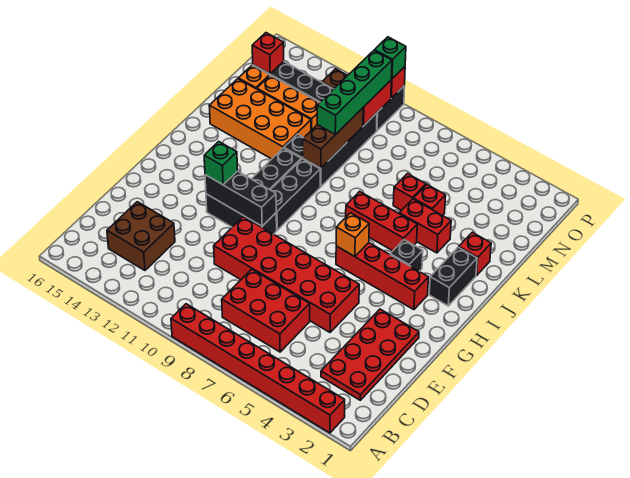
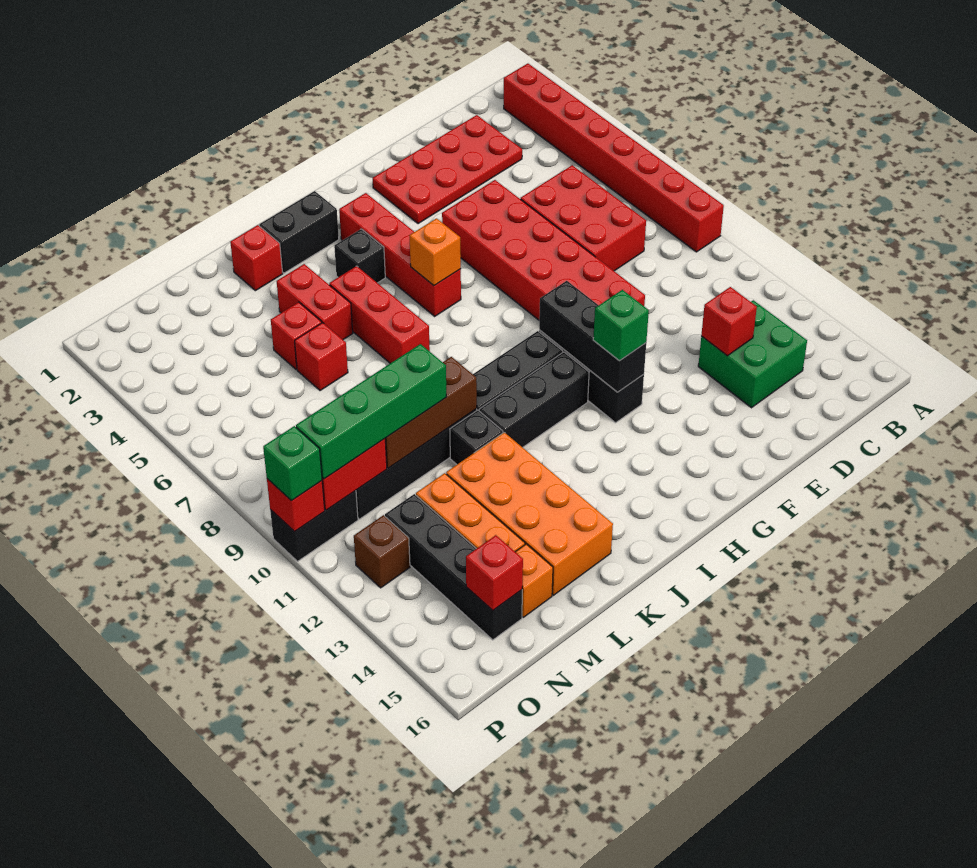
brown brick C13:D14 level 1 -> green brick C13:D14 level 1
none -> red brick D13 level 2

